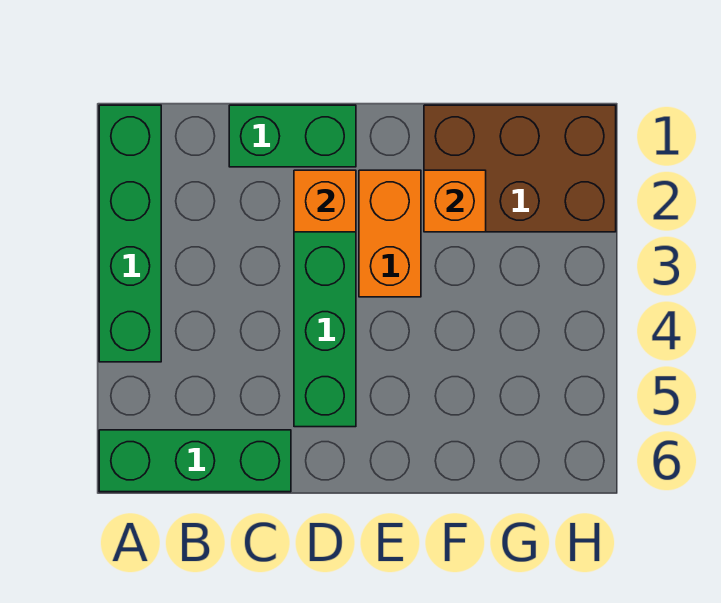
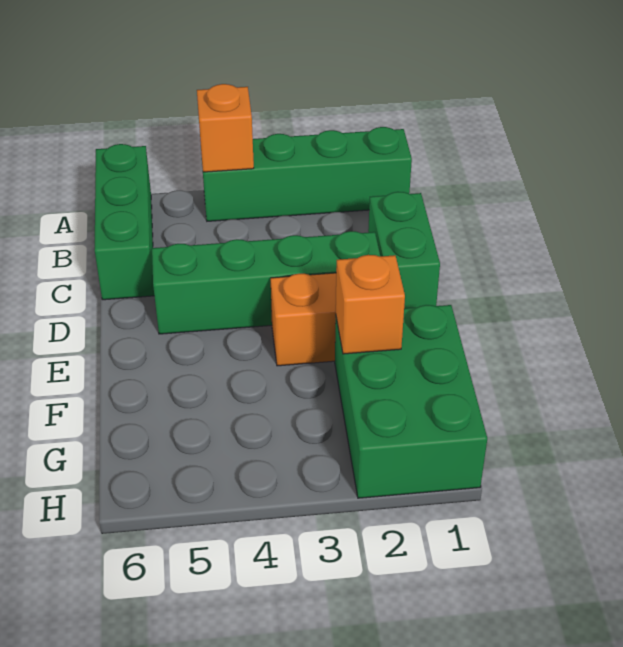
orange brick D2 level 2 -> orange brick A4 level 2
brown brick F1:H2 level 1 -> green brick F1:H2 level 1

